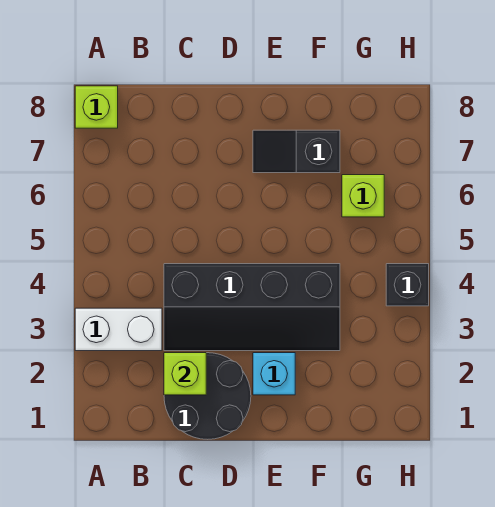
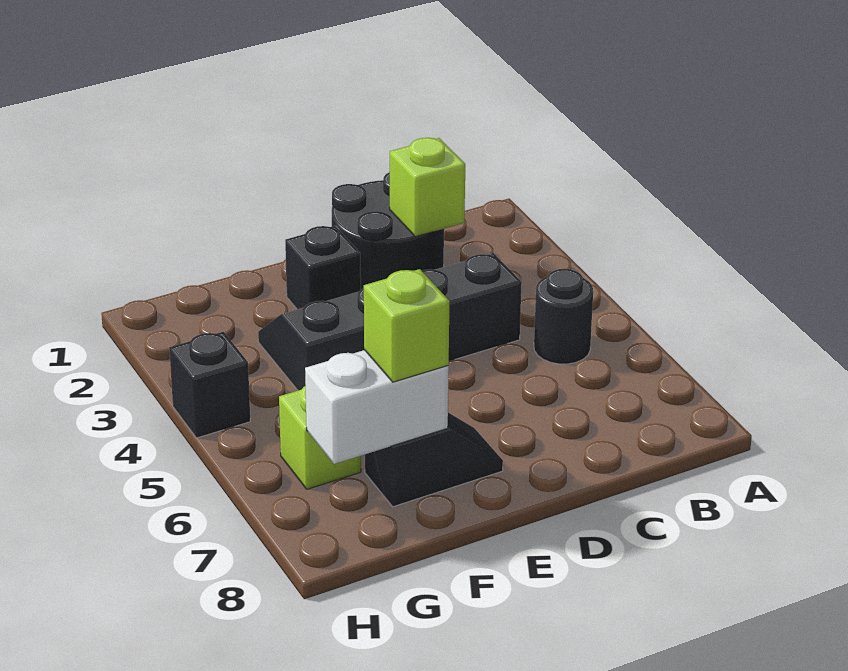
white brick A3:B3 level 1 -> white brick F7:G7 level 2
lime brick A8 level 1 -> lime brick F7 level 3
none -> black round brick B5 level 1
cyan brick E2 level 1 -> black brick E2 level 1

